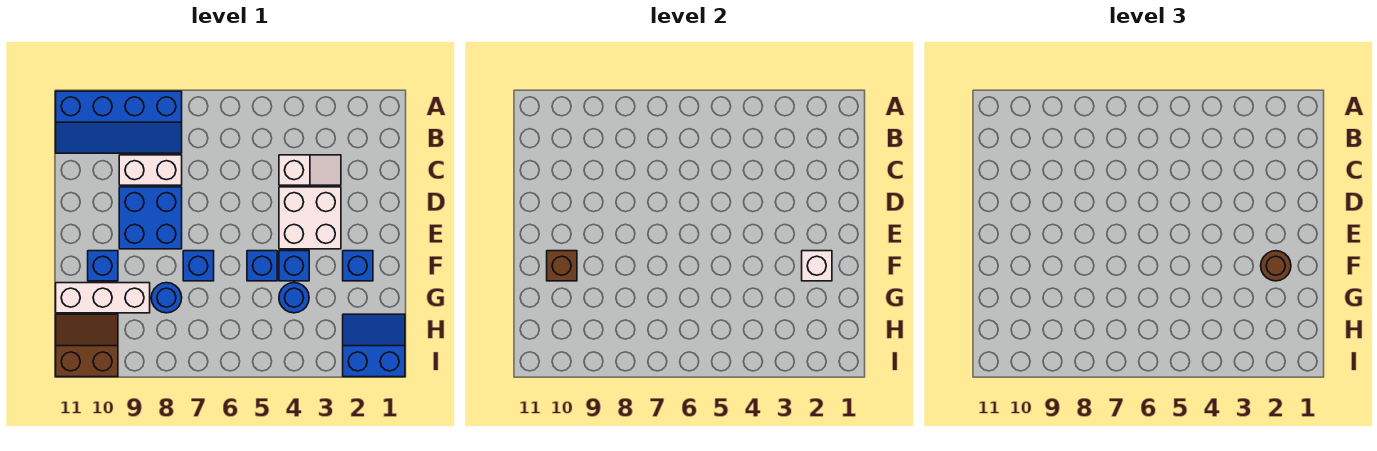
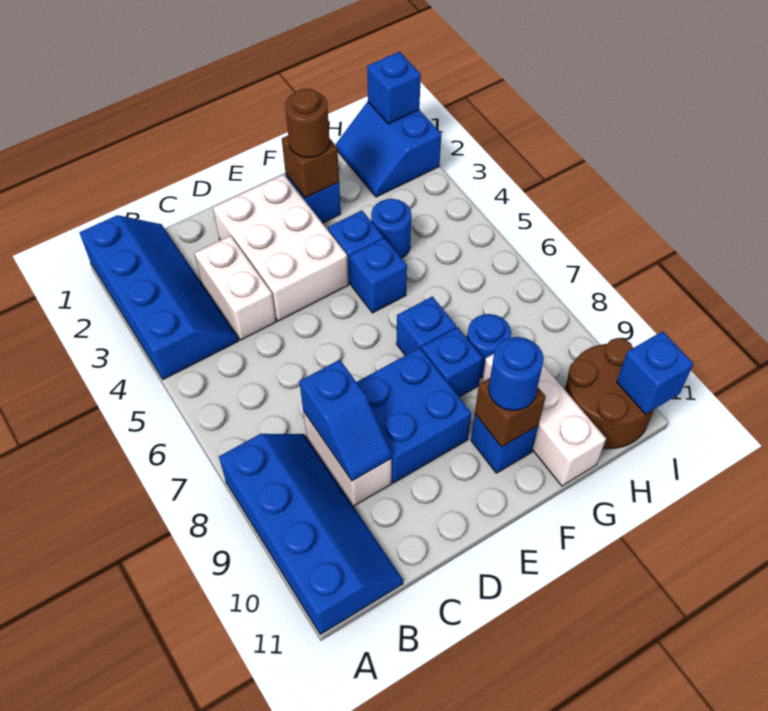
none -> blue slope A1:B4 level 1 top A
white slope C3:C4 level 1 top 4 -> white brick C3:C4 level 1
none -> blue slope C8:C9 level 2 top 8
white brick D3:E4 level 1 -> white brick D2:E4 level 1
white brick F2 level 2 -> brown brick F2 level 2
none -> blue brick F8 level 1
none -> blue round brick F10 level 3
brown slope H10:I11 level 1 top I -> brown round brick H10:I11 level 1
none -> blue brick I1 level 2
none -> blue brick I11 level 2

